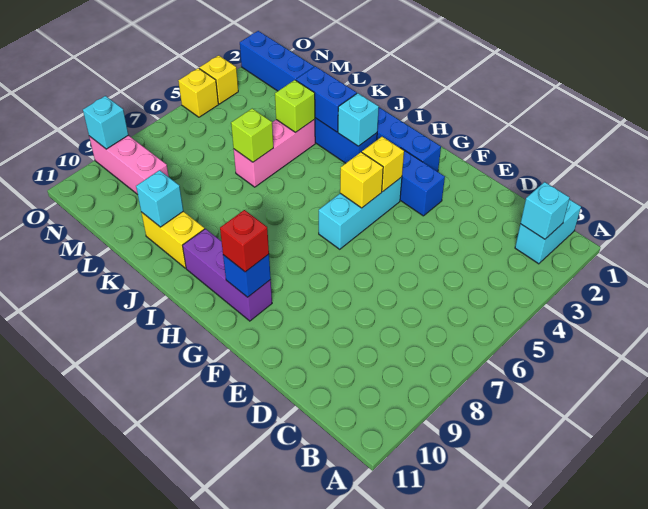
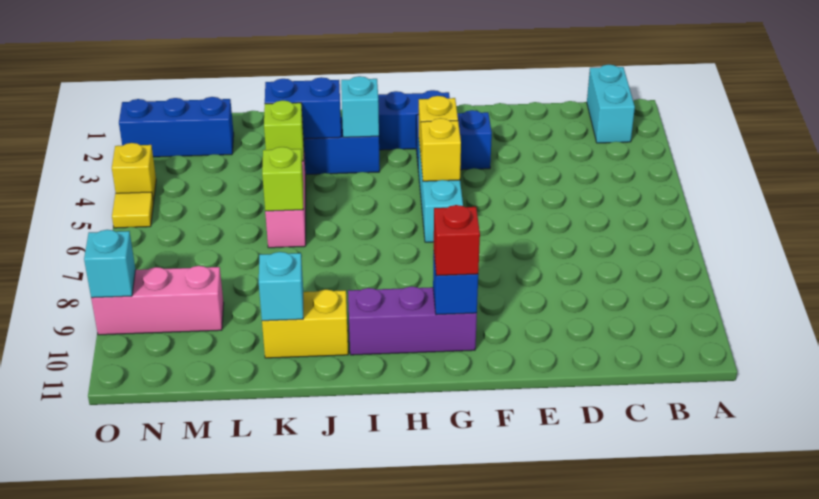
cyan brick B2 level 2 -> none
yellow brick O5 level 1 -> yellow tile O5 level 1

